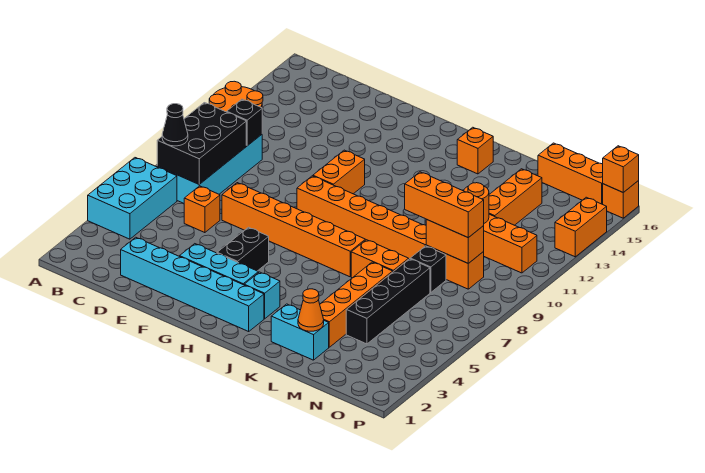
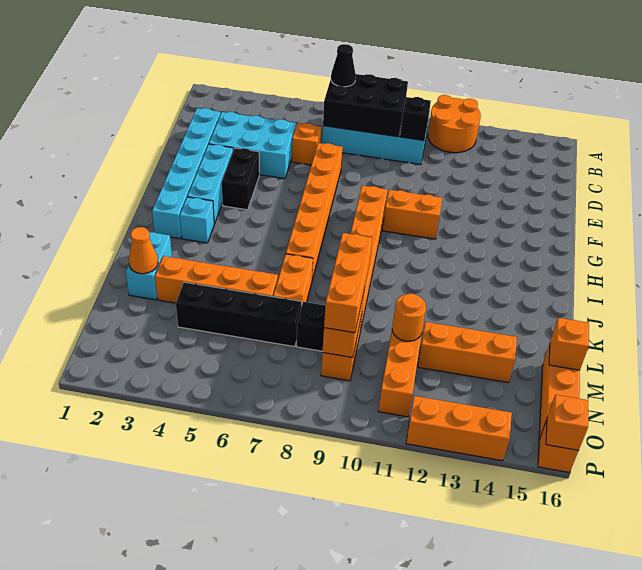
cyan brick A4:B6 level 1 -> cyan brick D3:E5 level 1
black brick G4:G5 level 1 -> black brick F4:G4 level 1
orange brick J15 level 1 -> orange brick M16 level 2
orange brick P13:P14 level 1 -> orange brick P12:P14 level 1

